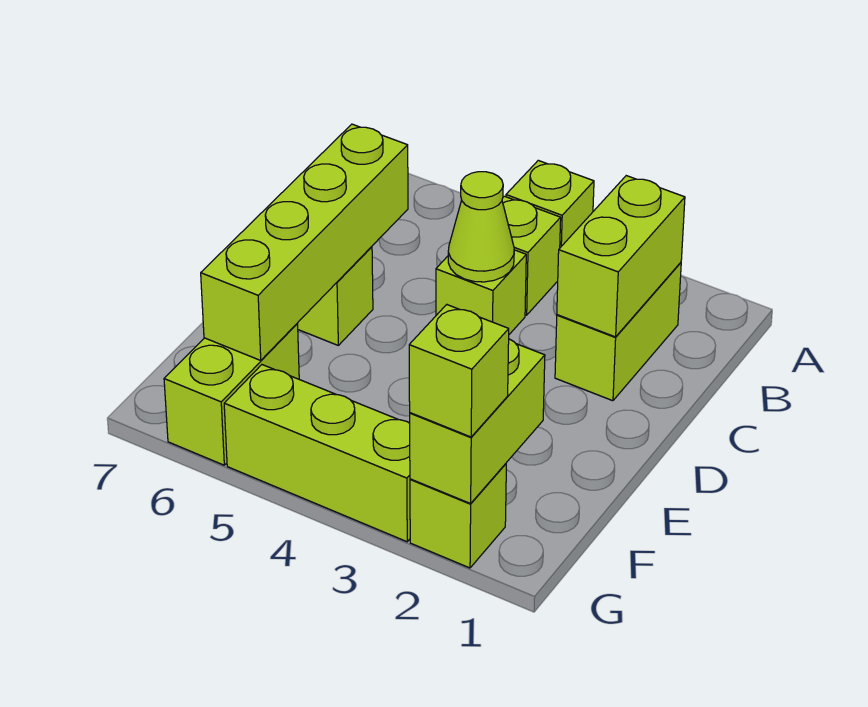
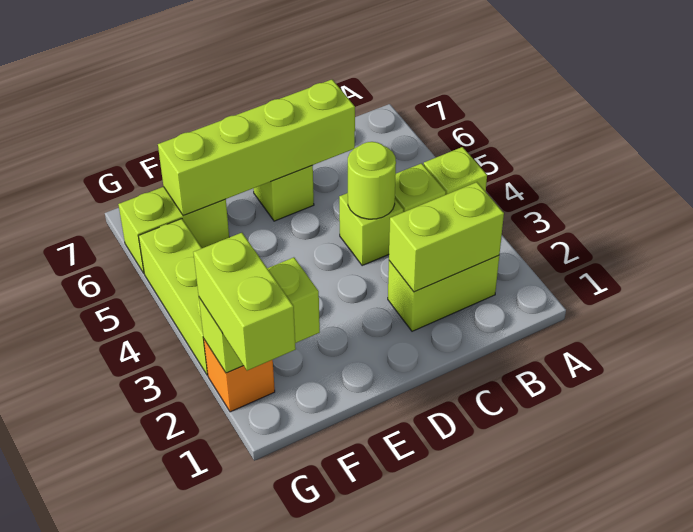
lime cone C4 level 2 -> lime round brick C4 level 2
lime brick G2 level 1 -> orange brick G2 level 1
lime brick G2 level 3 -> lime brick G1:G2 level 3

